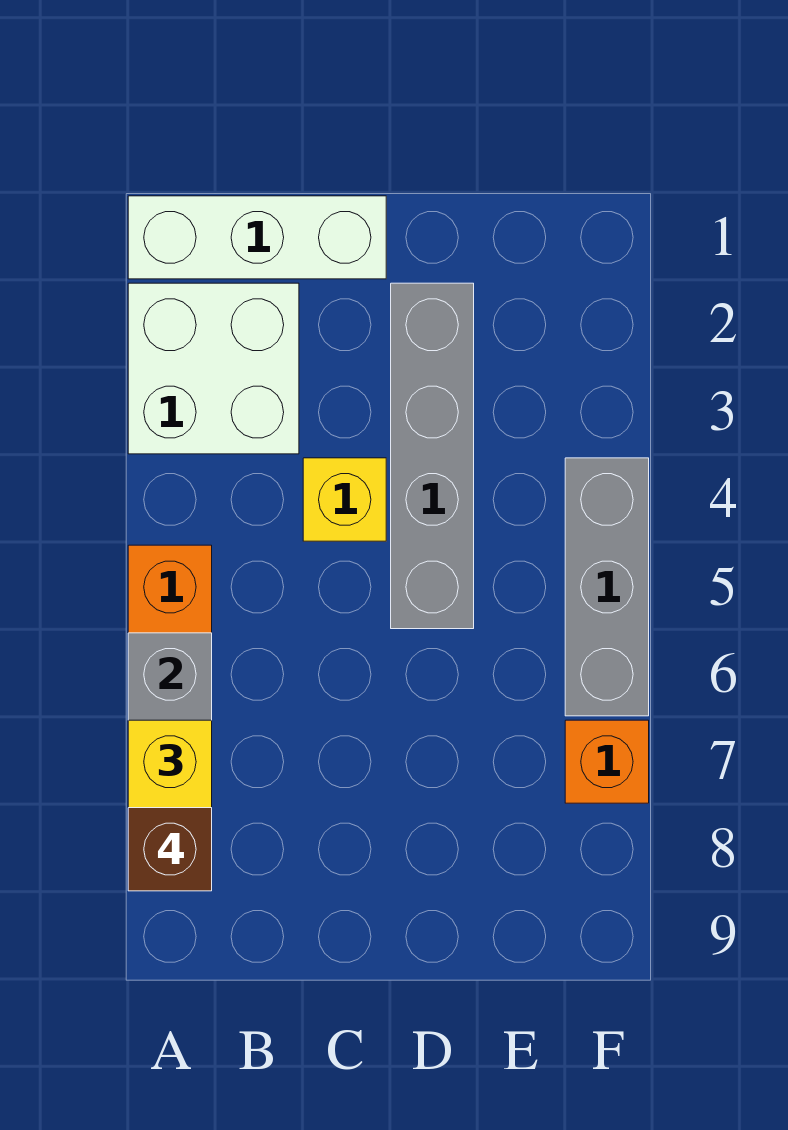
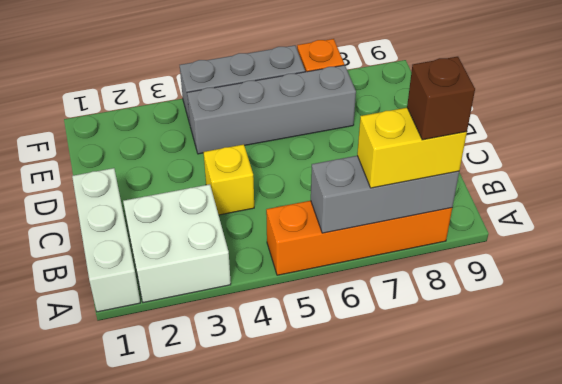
grey brick D2:D5 level 1 -> grey brick E4:E7 level 1

